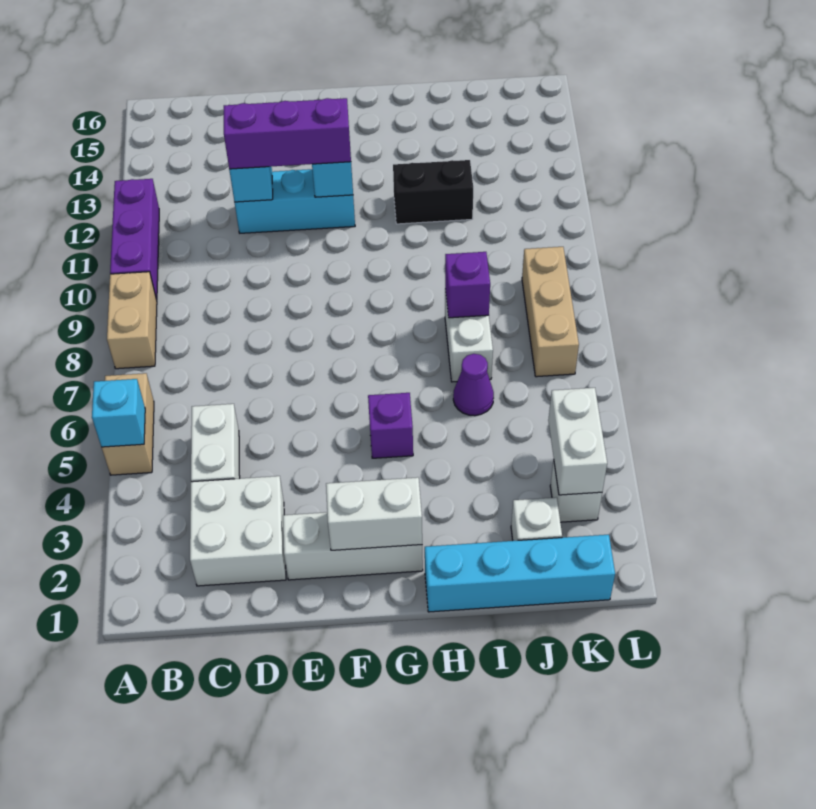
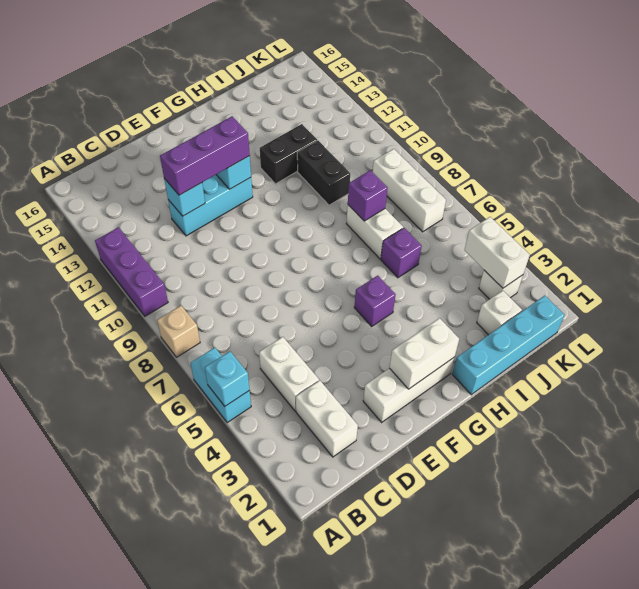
tan brick A5:A6 level 1 -> cyan brick A5:A6 level 1
tan brick A8:A9 level 1 -> tan brick A8 level 1
white brick C2:D3 level 1 -> white brick C2:C3 level 1
purple cone I6 level 1 -> purple brick I6 level 1
none -> black brick I10:I11 level 1
tan brick K7:K9 level 1 -> white brick K7:K9 level 1

